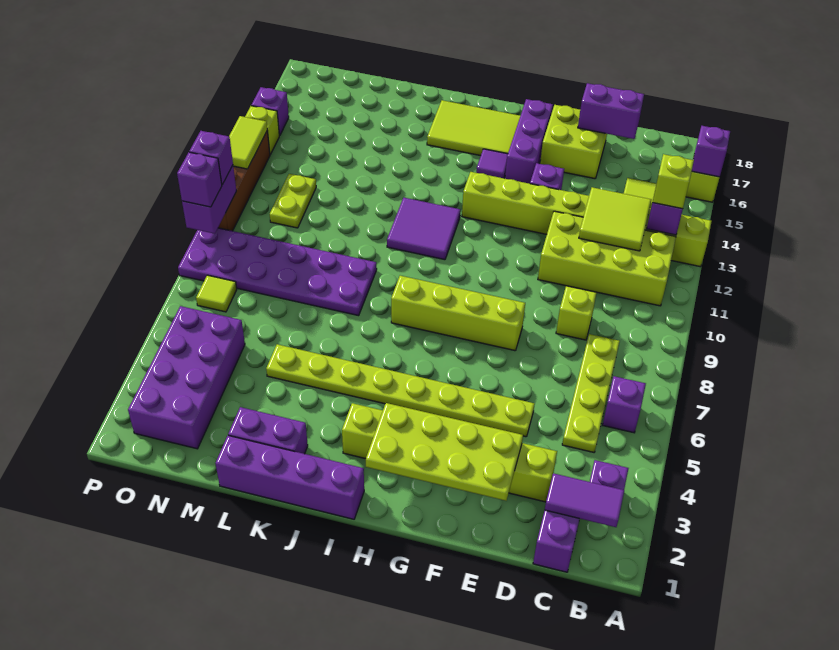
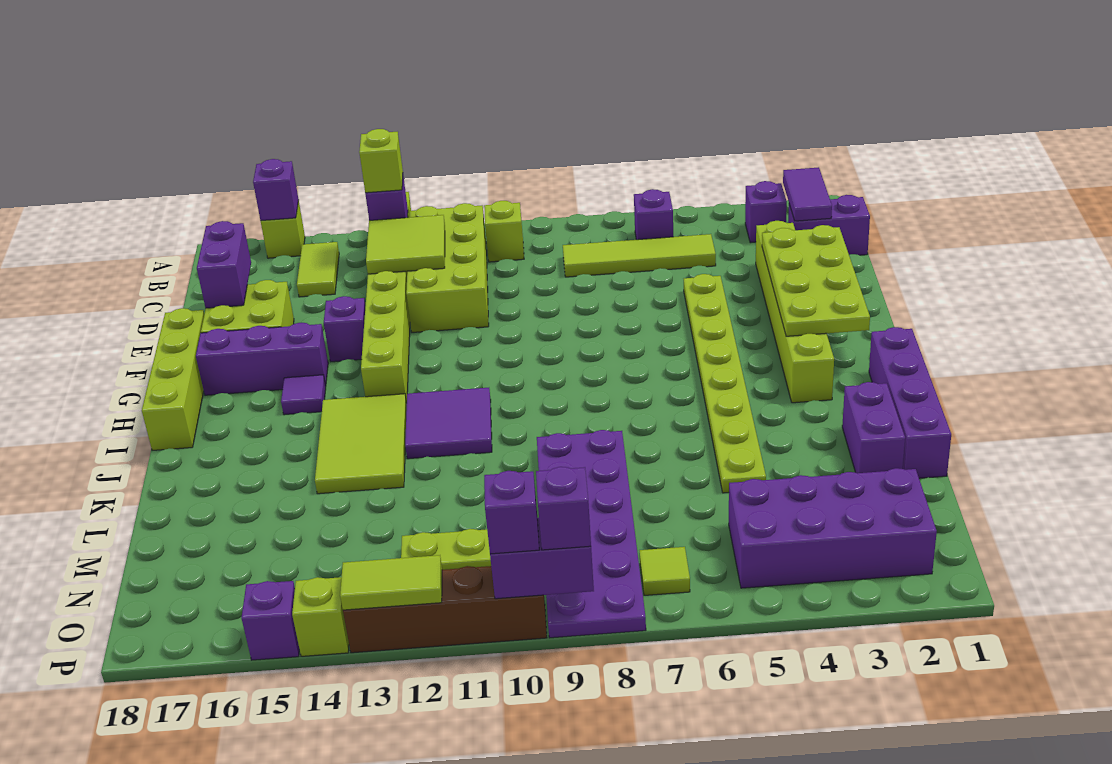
lime plate C5:C8 level 1 -> lime tile C5:C8 level 1
lime brick D9 level 1 -> lime brick B10 level 1
lime brick F8:I8 level 1 -> lime brick F18:I18 level 1
lime tile H16:J17 level 1 -> lime tile I13:K14 level 1

